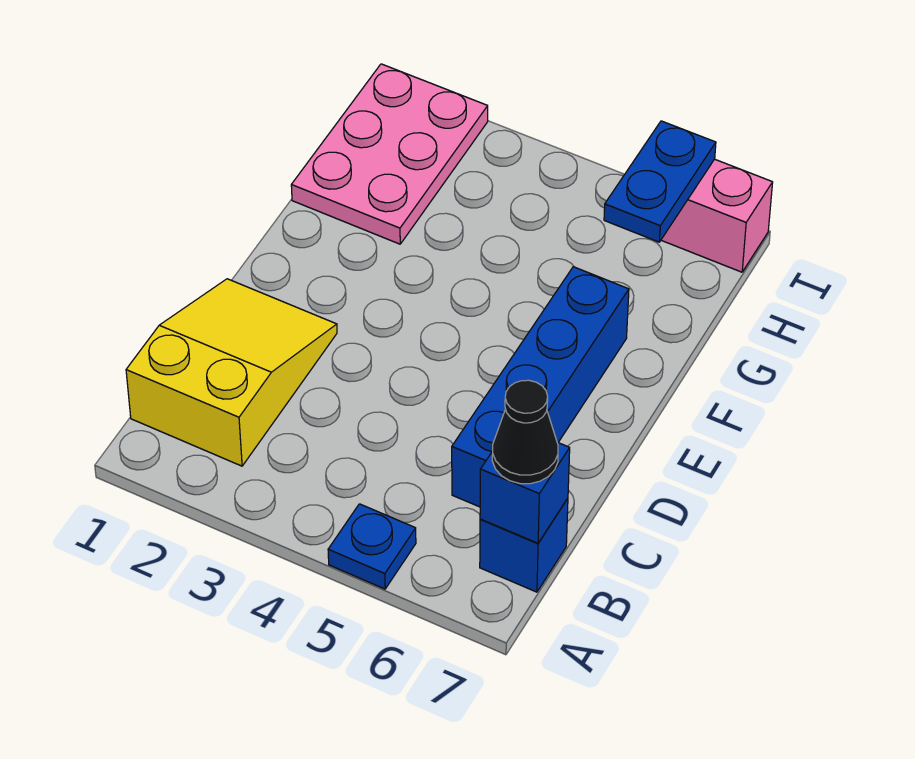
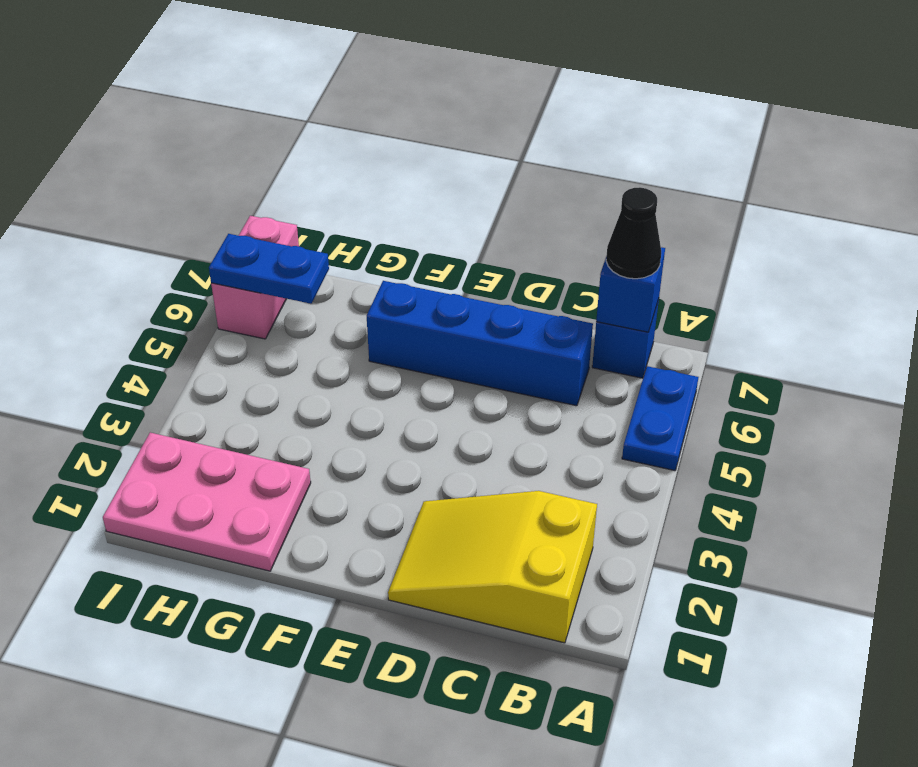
blue plate A5 level 1 -> blue plate A5:A6 level 1

